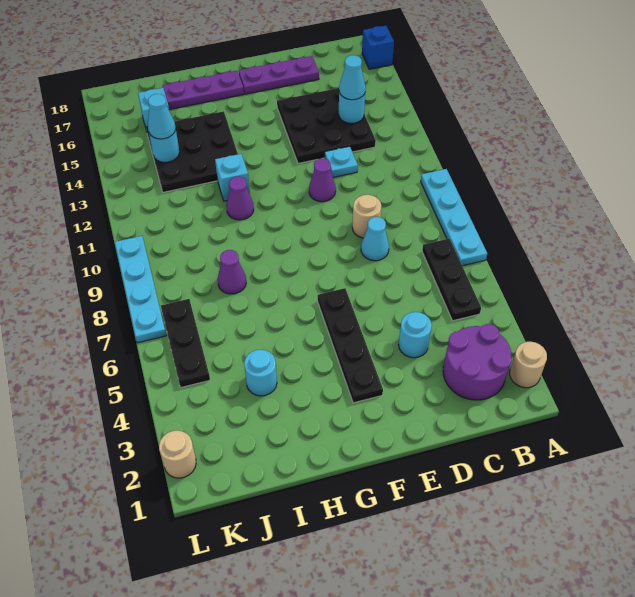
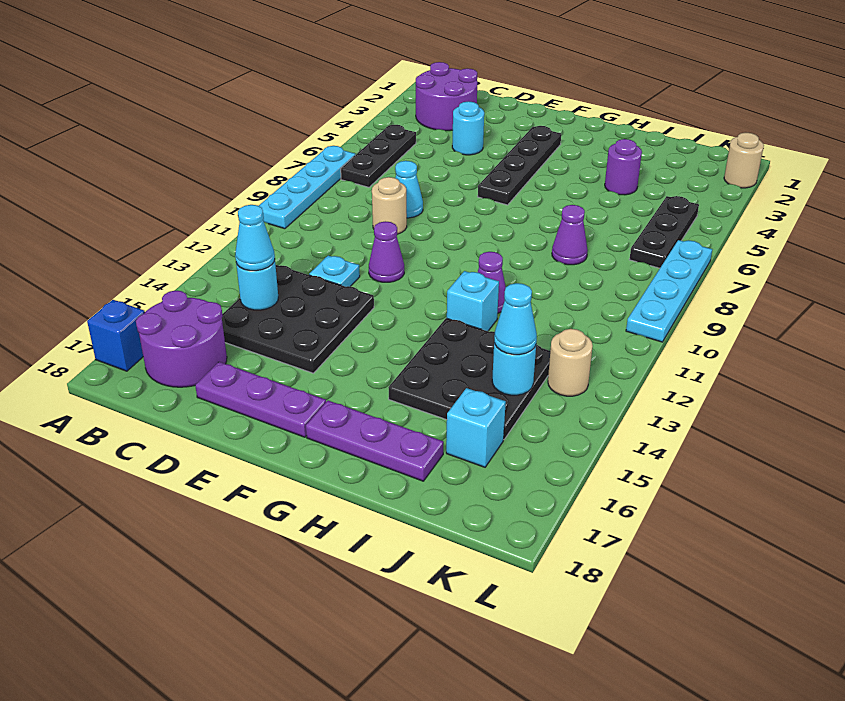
tan round brick A2 level 1 -> tan round brick K13 level 1
none -> purple round brick B16:C17 level 1
cyan round brick I4 level 1 -> purple round brick I4 level 1

